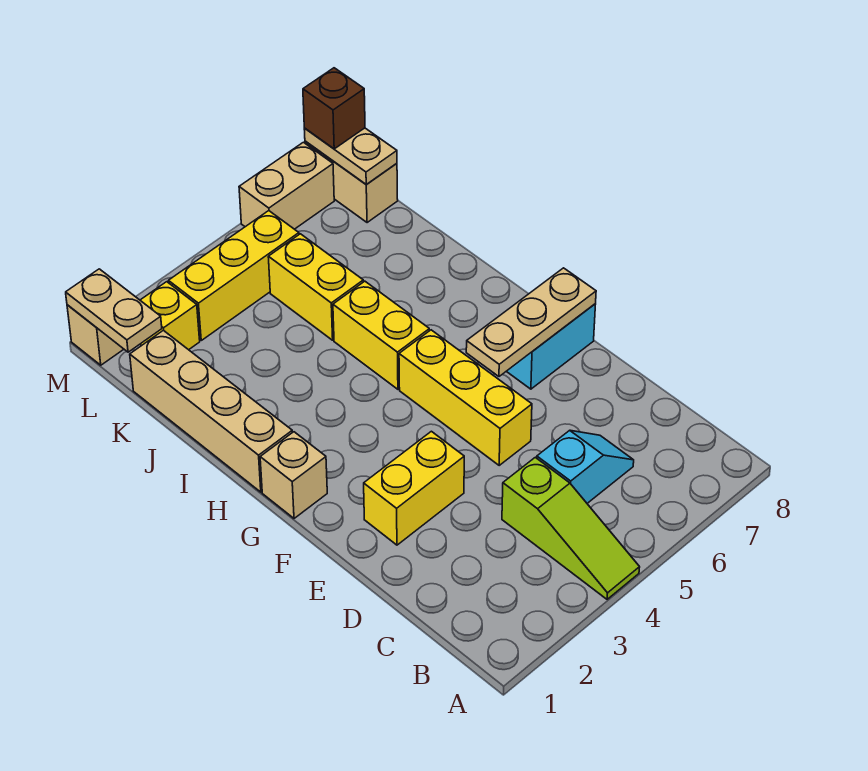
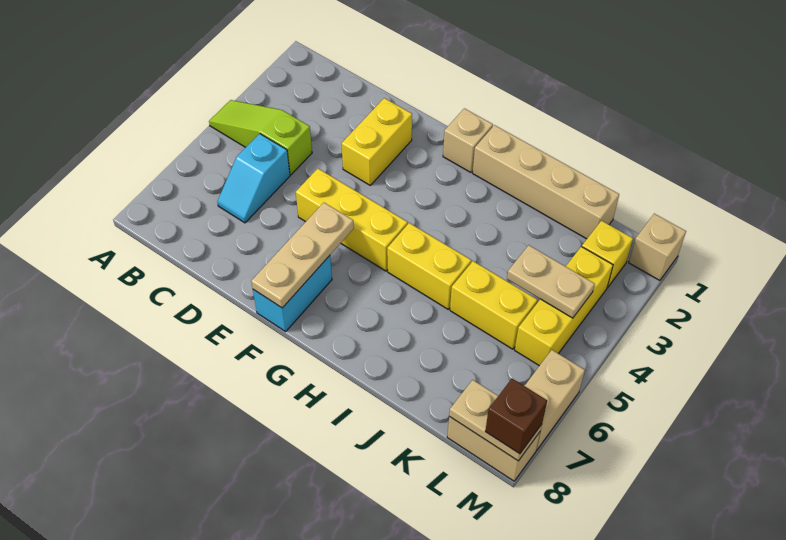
tan plate L1:M1 level 2 -> tan plate K4:L4 level 2

